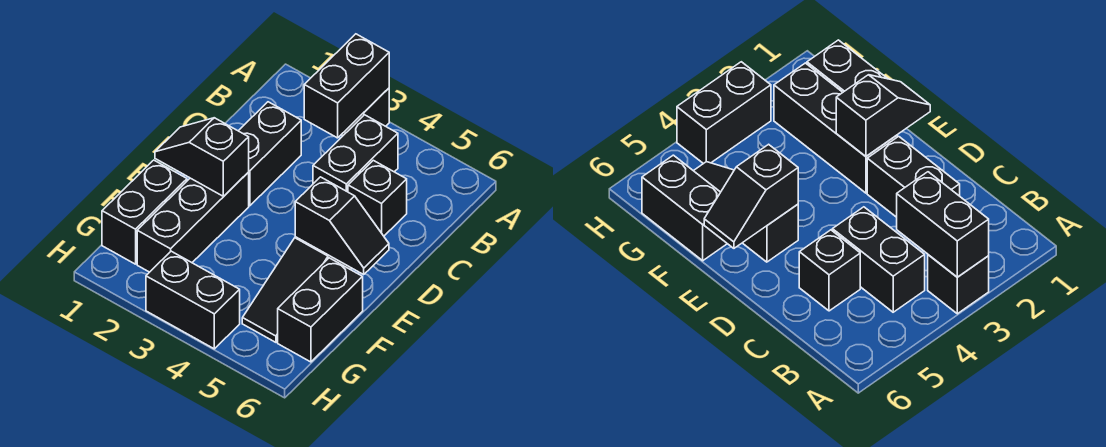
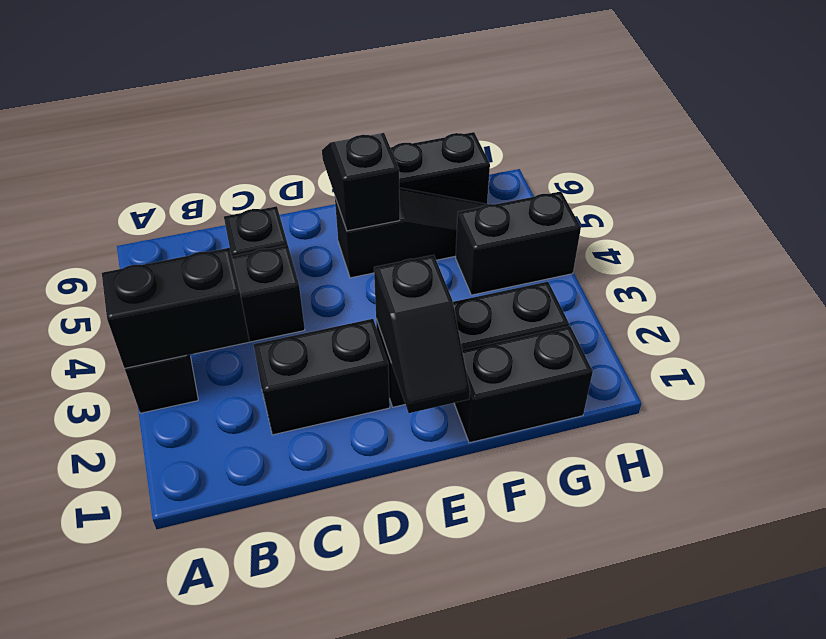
black brick H3:H4 level 1 -> black brick G4:H4 level 1

